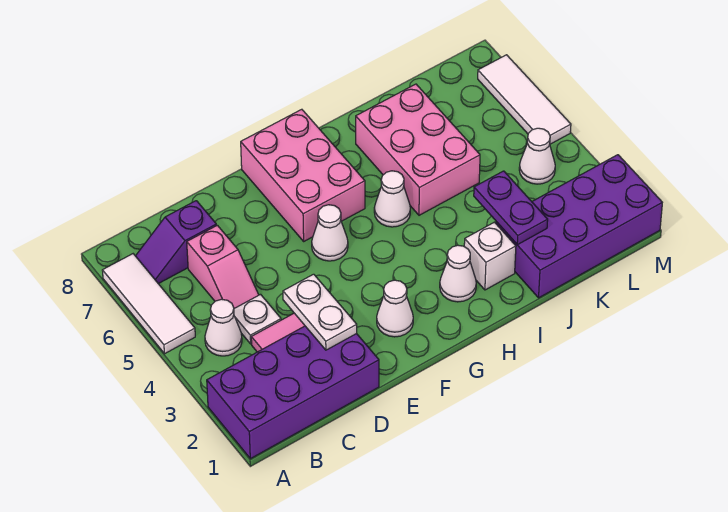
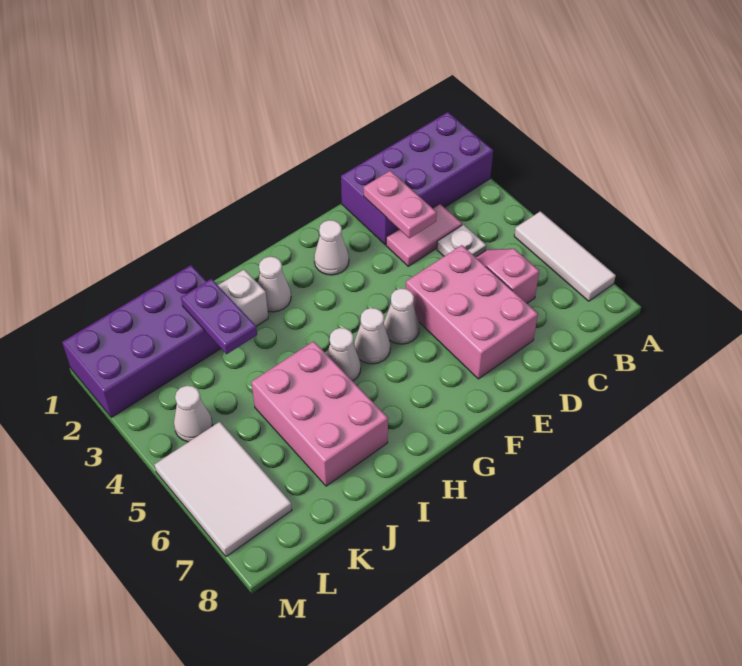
white cone B4 level 1 -> white cone G5 level 1
purple slope B7:C7 level 1 top C -> none
white plate D2:D3 level 2 -> pink plate D2:D3 level 2
pink brick F6:G8 level 1 -> pink brick D5:E7 level 1
white tile M5:M7 level 1 -> white tile L5:M7 level 1

